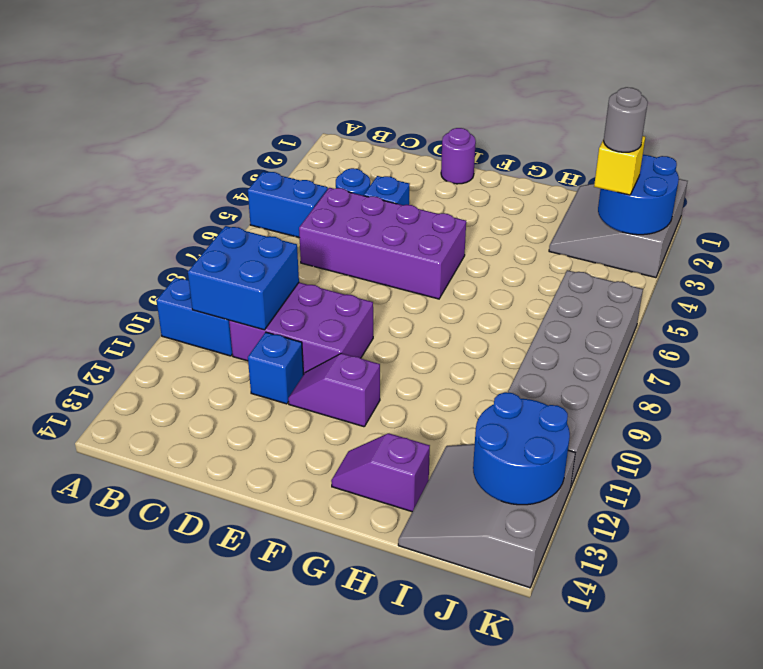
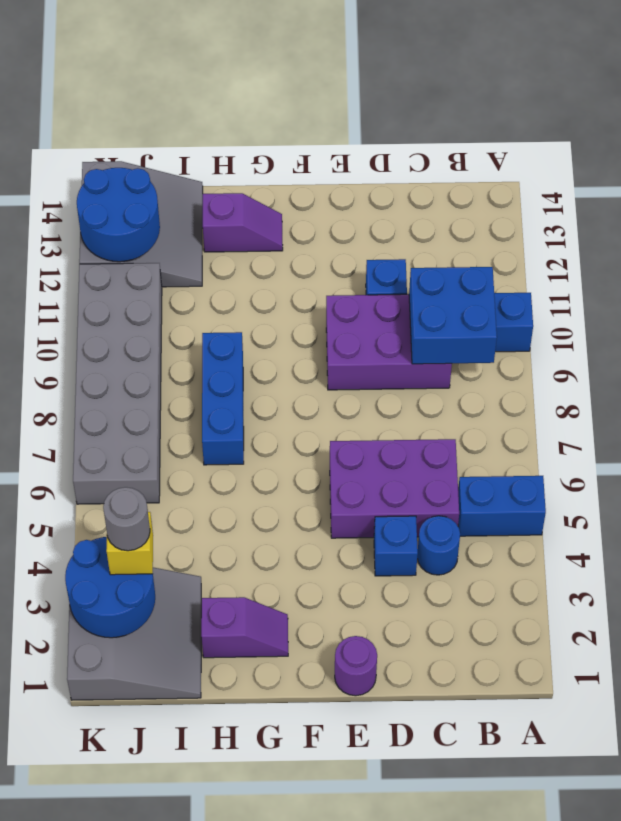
purple brick C5:F6 level 1 -> purple brick C5:E6 level 1
purple slope E11:F11 level 1 top F -> purple slope G2:H2 level 1 top H
none -> blue brick H7:H9 level 1

